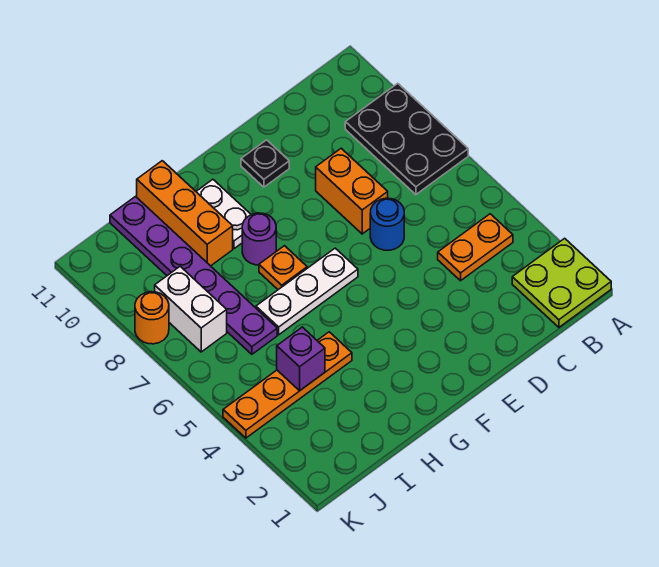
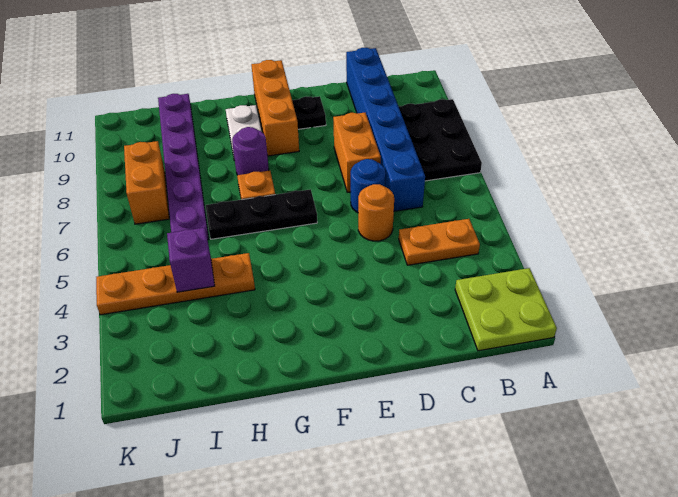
none -> blue brick C6:C11 level 1
white plate F6:H6 level 1 -> black plate F6:H6 level 1
orange brick H9:H11 level 1 -> orange brick F9:F11 level 1
white brick J7:J8 level 1 -> orange brick J7:J8 level 1
orange round brick K8 level 1 -> orange round brick D5 level 1

